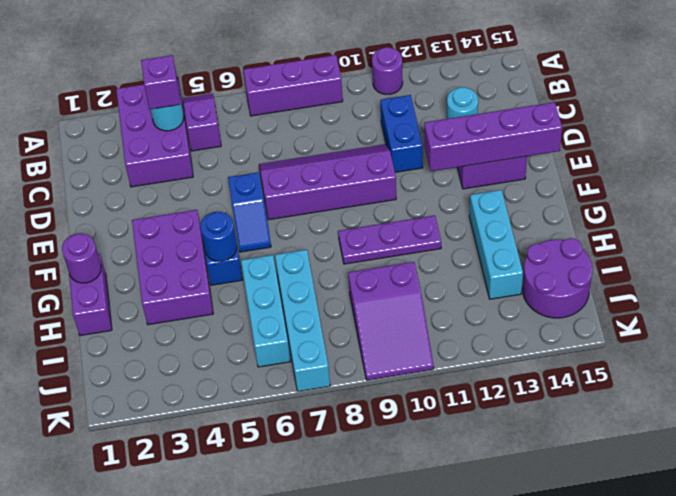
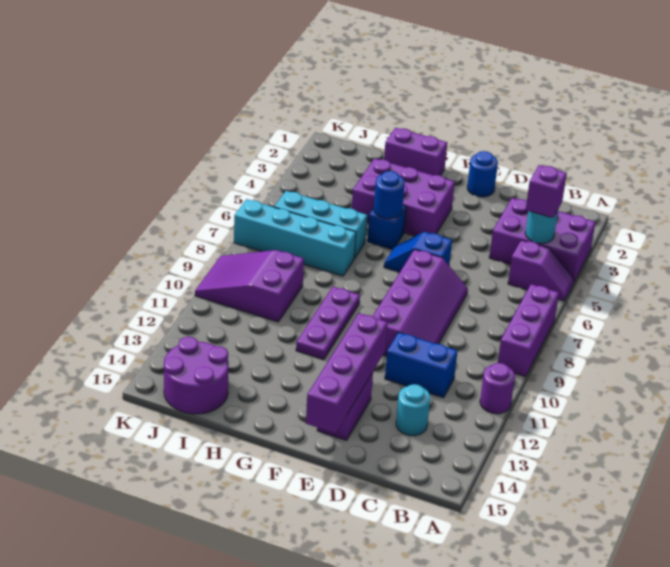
none -> blue round brick E1 level 1
purple round brick G1 level 2 -> none
cyan brick G13:I13 level 1 -> none

